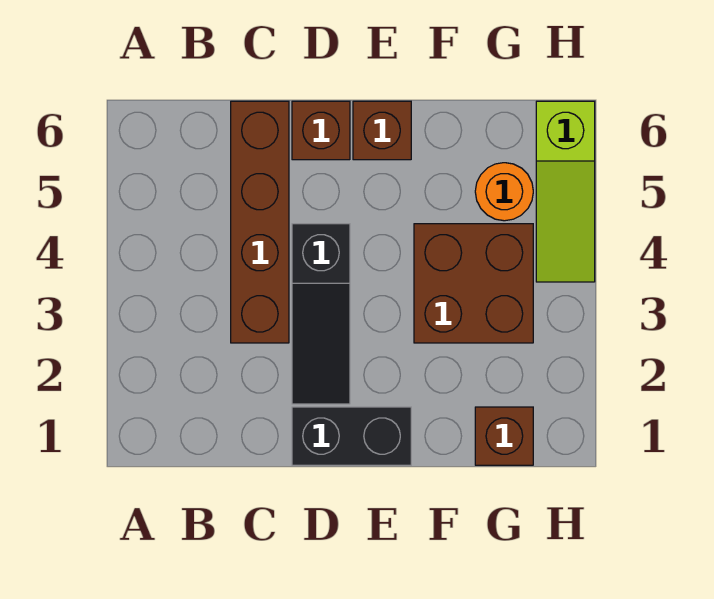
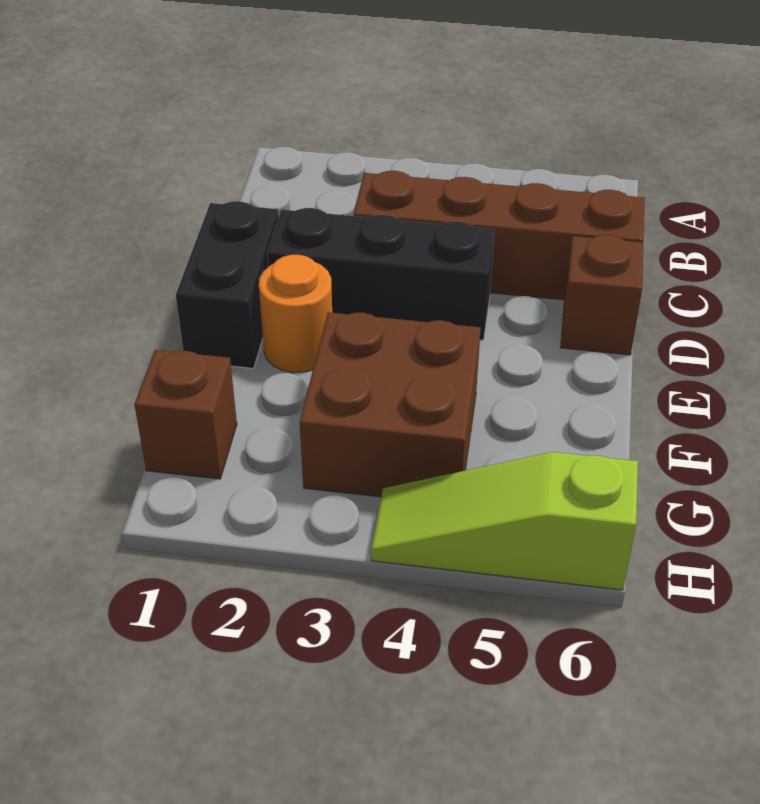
black slope D2:D4 level 1 top 4 -> black brick D2:D4 level 1
brown brick E6 level 1 -> none
orange round brick G5 level 1 -> orange round brick E2 level 1

